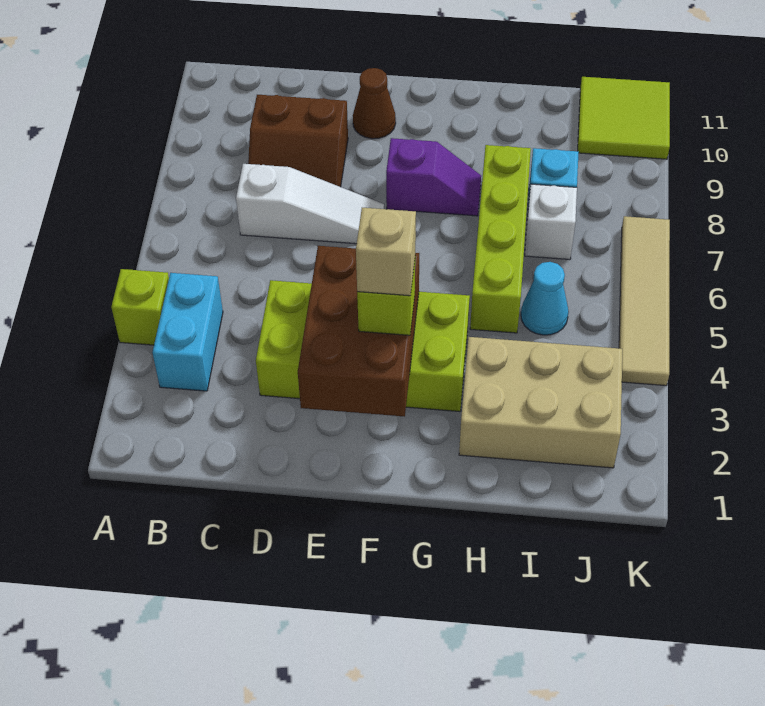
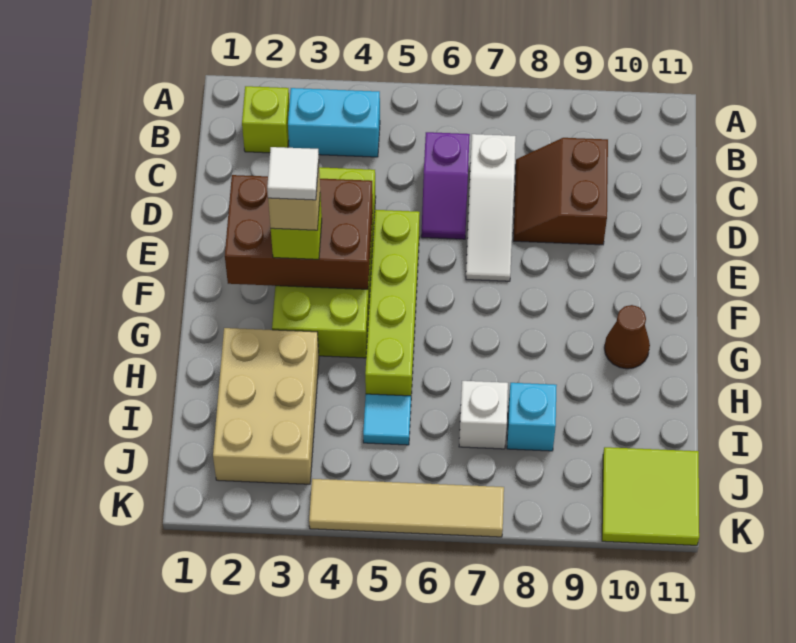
lime brick A4 level 1 -> lime brick B2 level 1
brown cone E10 level 1 -> brown cone G10 level 1
none -> white tile F3 level 5
purple slope F8:G8 level 1 top F -> purple slope C6:D6 level 1 top C
lime brick H5:H8 level 1 -> lime brick E5:H5 level 1
cyan cone I5 level 1 -> cyan tile I5 level 1

